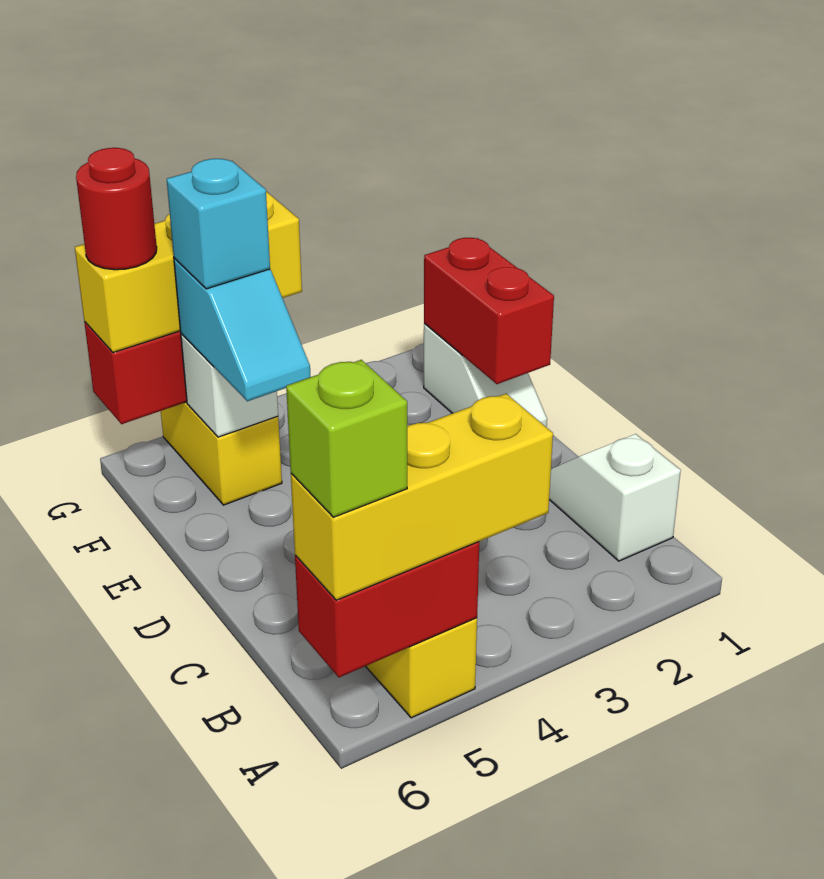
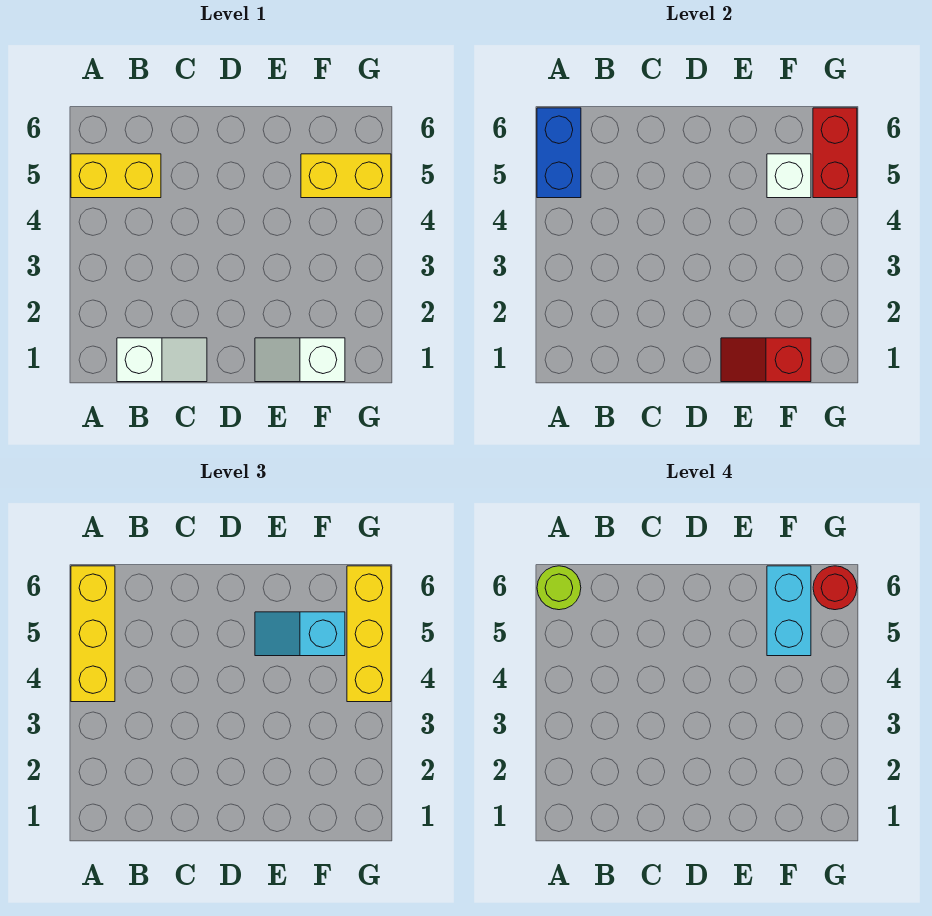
red brick A5:A6 level 2 -> blue brick A5:A6 level 2
lime brick A6 level 4 -> lime round brick A6 level 4
red brick E1:F1 level 2 -> red slope E1:F1 level 2 top F
cyan brick F5 level 4 -> cyan brick F5:F6 level 4

